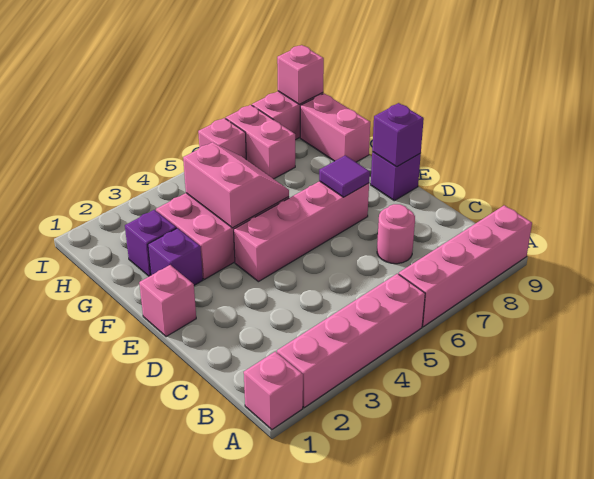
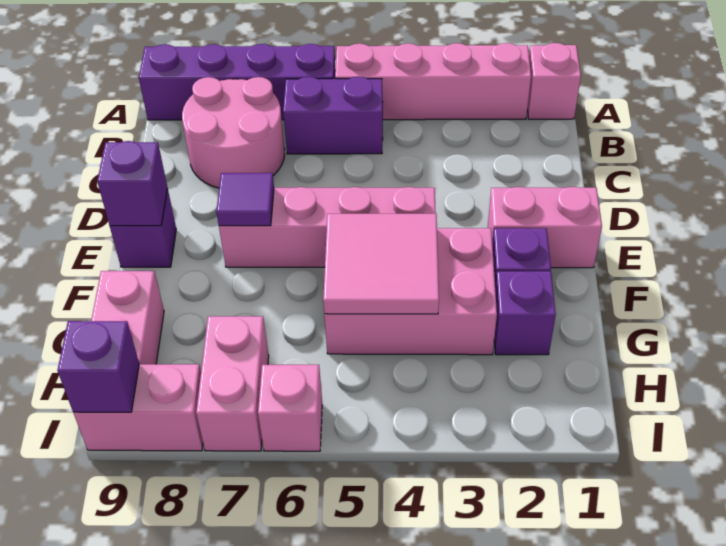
pink brick A6:A9 level 1 -> purple brick A6:A9 level 1
none -> purple brick B5:B6 level 1
pink round brick C7 level 1 -> pink round brick B7:C8 level 1
pink brick E1 level 1 -> pink brick E1:E2 level 1
pink slope F4:G5 level 2 top 4 -> pink tile F4:G5 level 2
pink brick I9 level 2 -> purple brick I9 level 2

